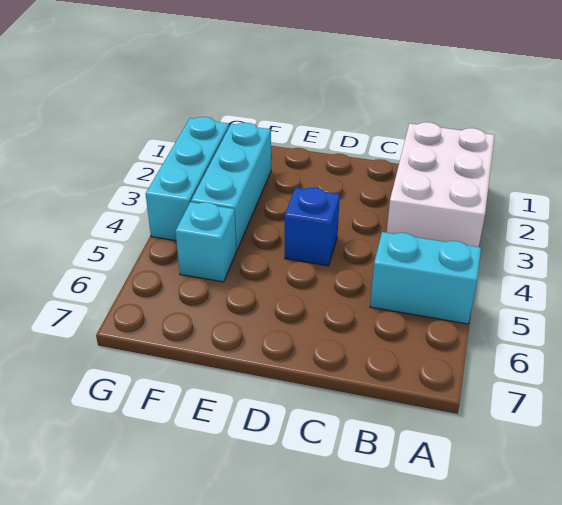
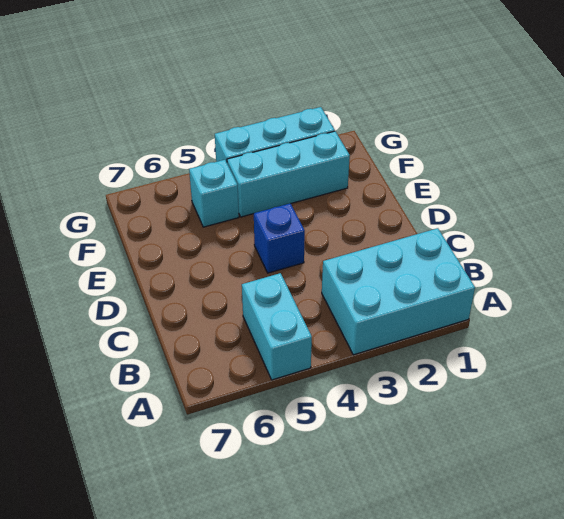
white brick A1:B3 level 1 -> cyan brick A1:B3 level 1

